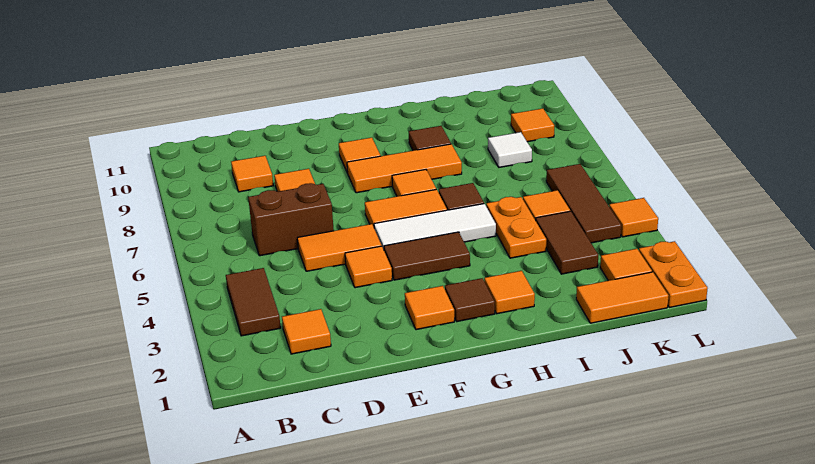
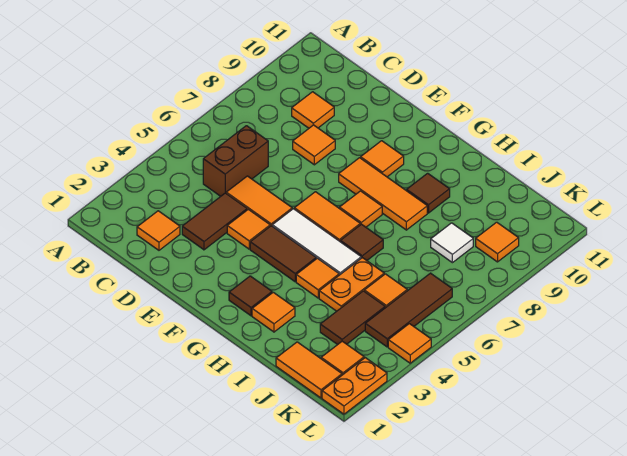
brown tile B3:B4 level 1 -> brown tile D3:D4 level 1
brown brick C6:D6 level 1 -> brown brick C5:C6 level 1
orange tile F2 level 1 -> orange tile H4 level 1

